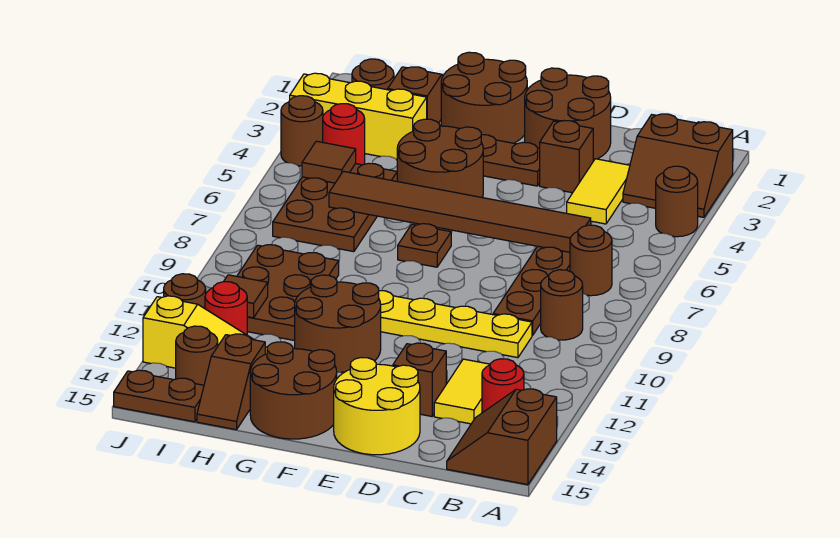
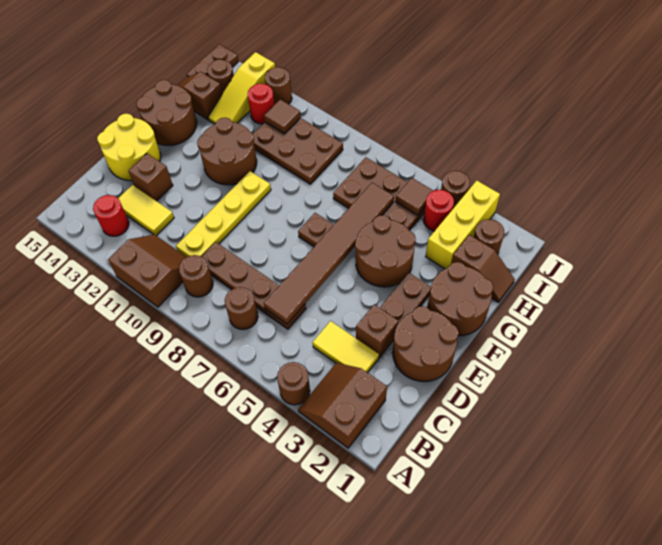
brown slope A14:B15 level 1 top A -> brown slope A10:B11 level 1 top A

